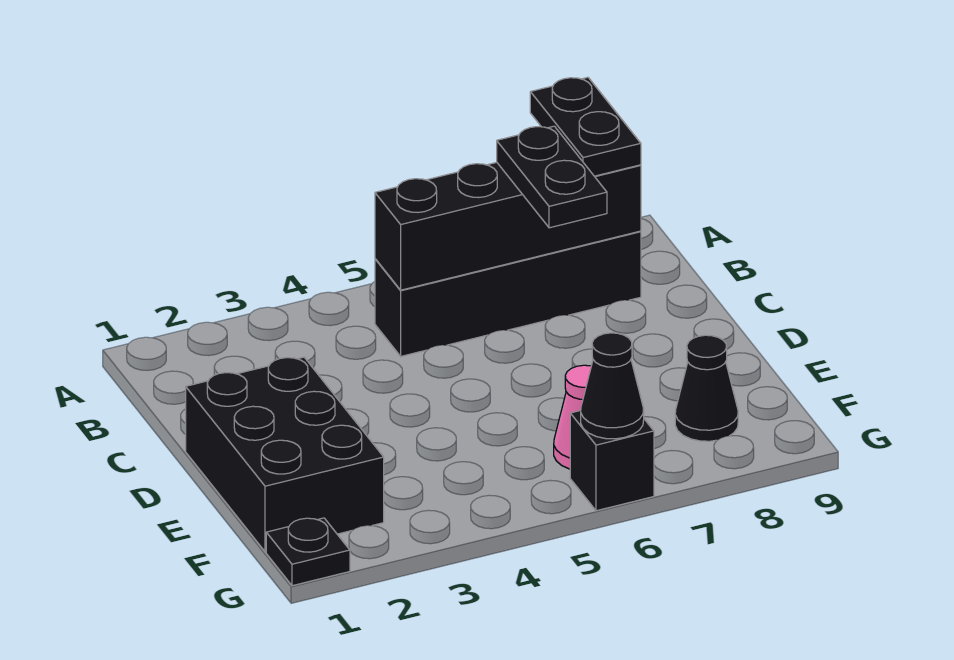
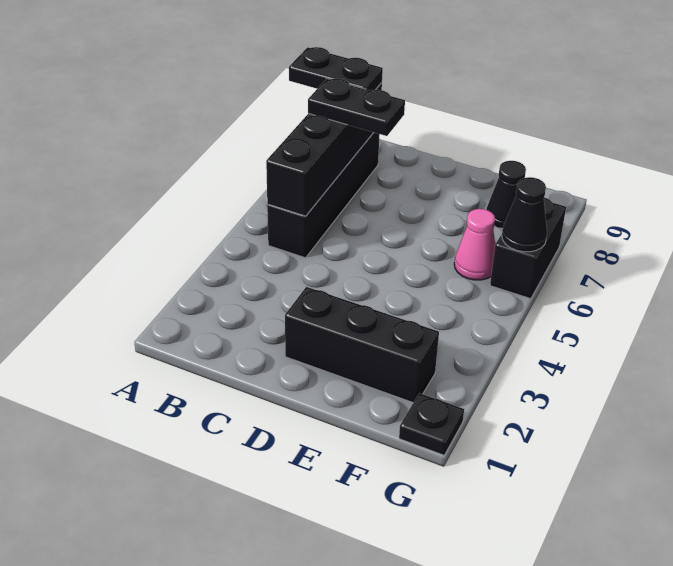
black brick D1:F2 level 1 -> black brick D2:F2 level 1
black brick G6 level 1 -> black brick G6:G7 level 1

